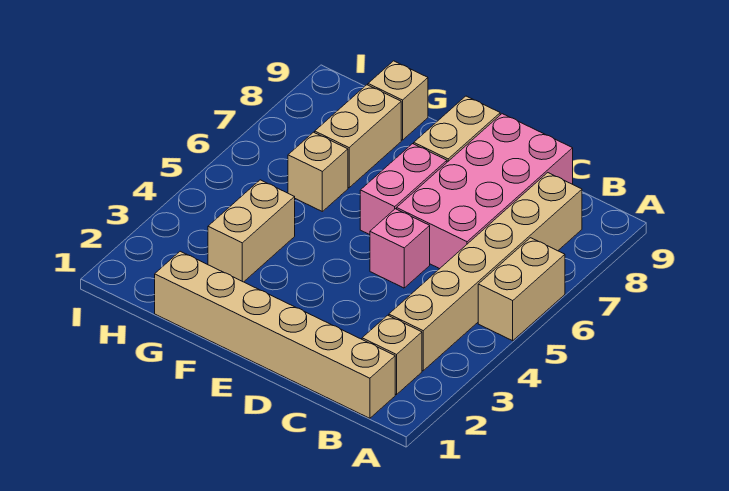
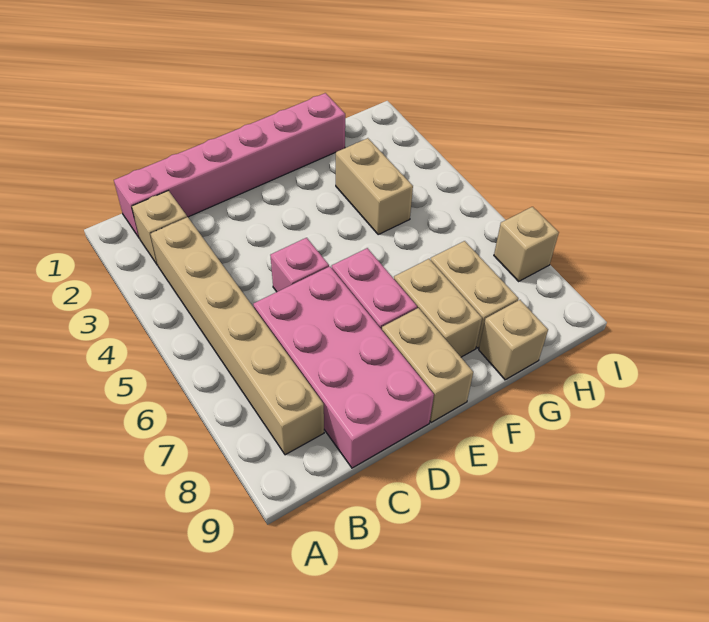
tan brick A5:A6 level 1 -> tan brick F7:F8 level 1
tan brick B1:G1 level 1 -> pink brick B1:G1 level 1
tan brick G6 level 1 -> tan brick I7 level 1

